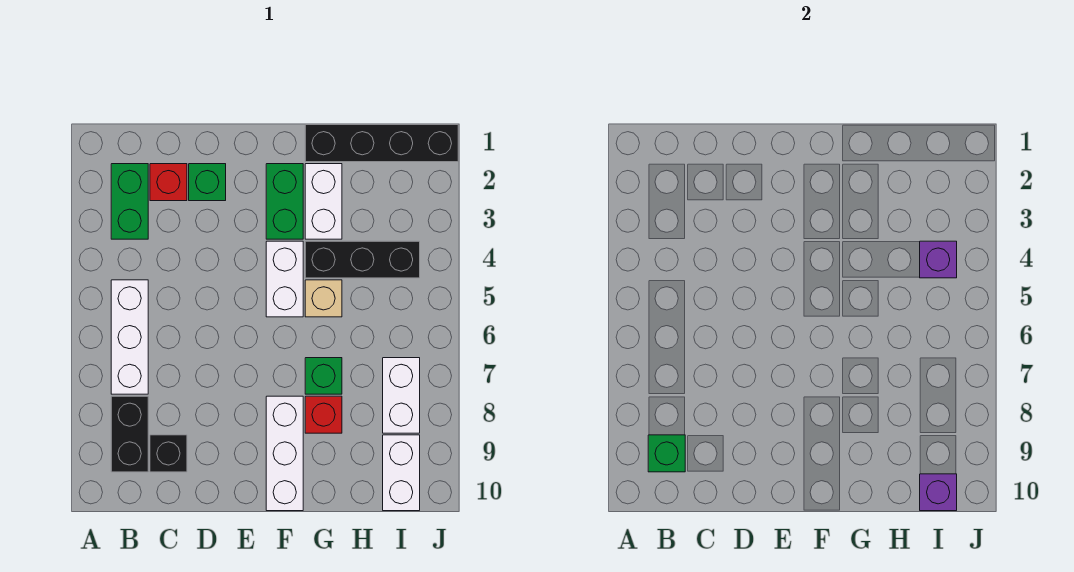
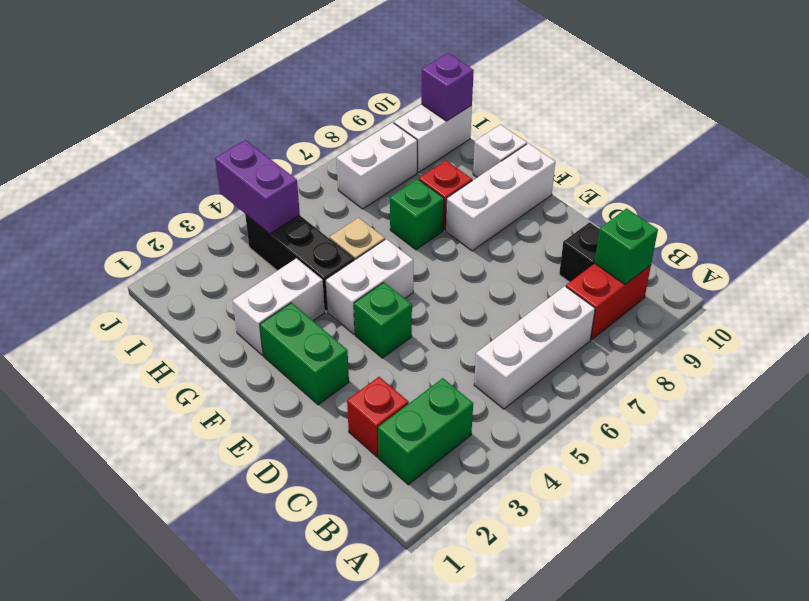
black brick B8:B9 level 1 -> red brick B8:B9 level 1
green brick D2 level 1 -> green brick E4 level 1
green brick F2:F3 level 1 -> green brick E2:F2 level 1
black brick G1:J1 level 1 -> none
none -> white brick G10 level 1
purple brick I4 level 2 -> purple brick I4:J4 level 2

